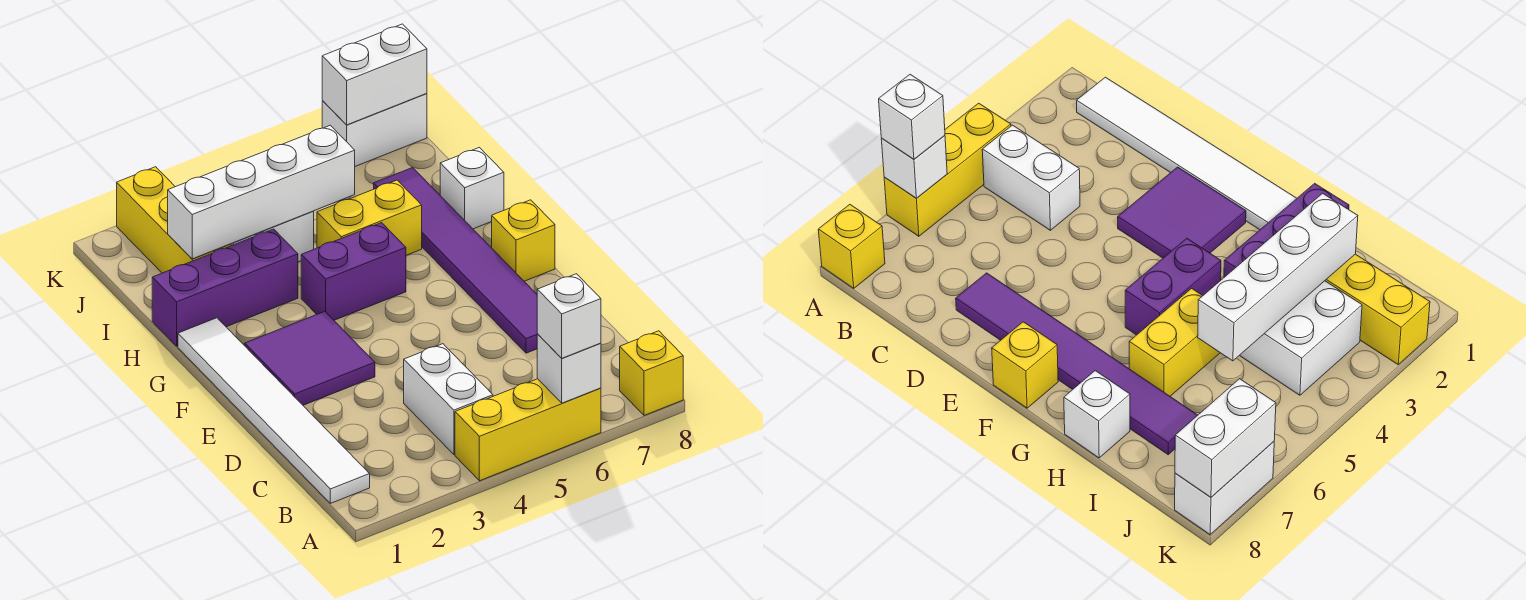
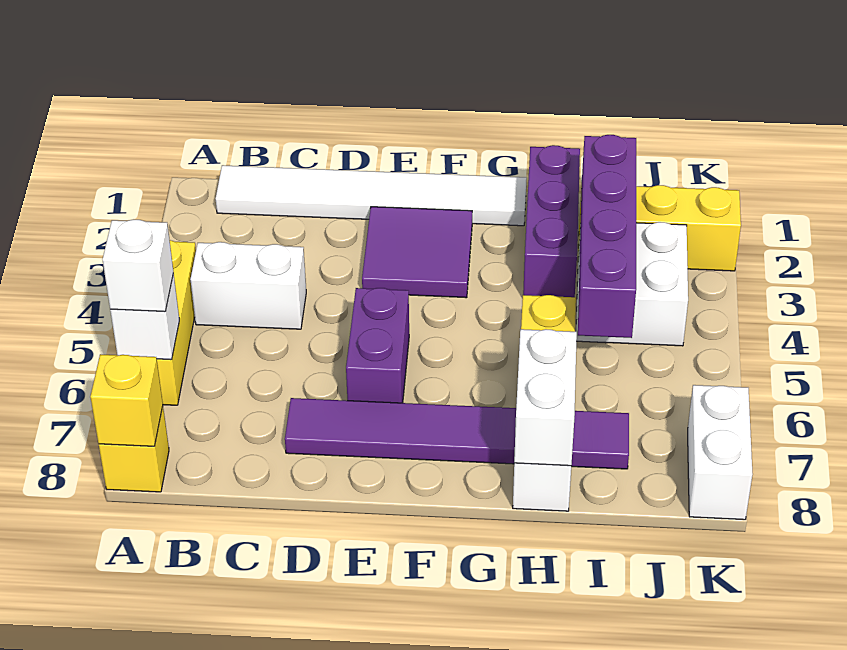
yellow brick F8 level 1 -> yellow brick A8 level 2
purple brick G4:G5 level 1 -> purple brick E5:E6 level 1
white brick I2:I5 level 2 -> purple brick I2:I5 level 2
white brick K7:K8 level 2 -> white brick H7:H8 level 2

